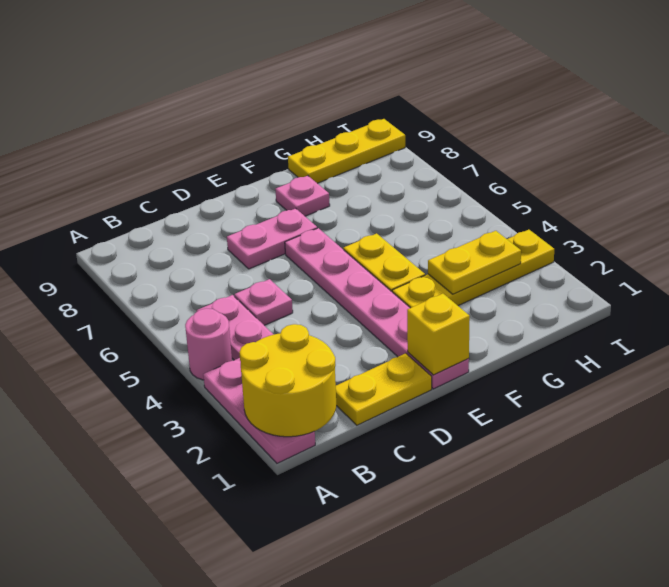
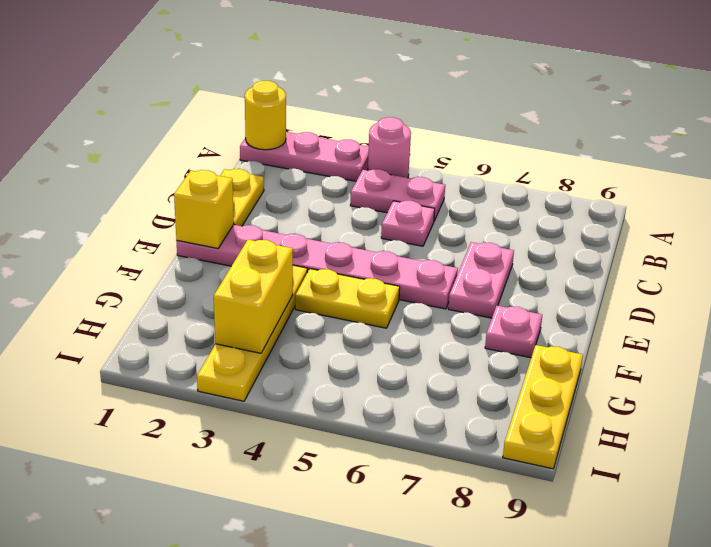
yellow round brick A1:B2 level 2 -> yellow round brick A1 level 2
yellow plate G3:H3 level 2 -> yellow brick G3:H3 level 2

